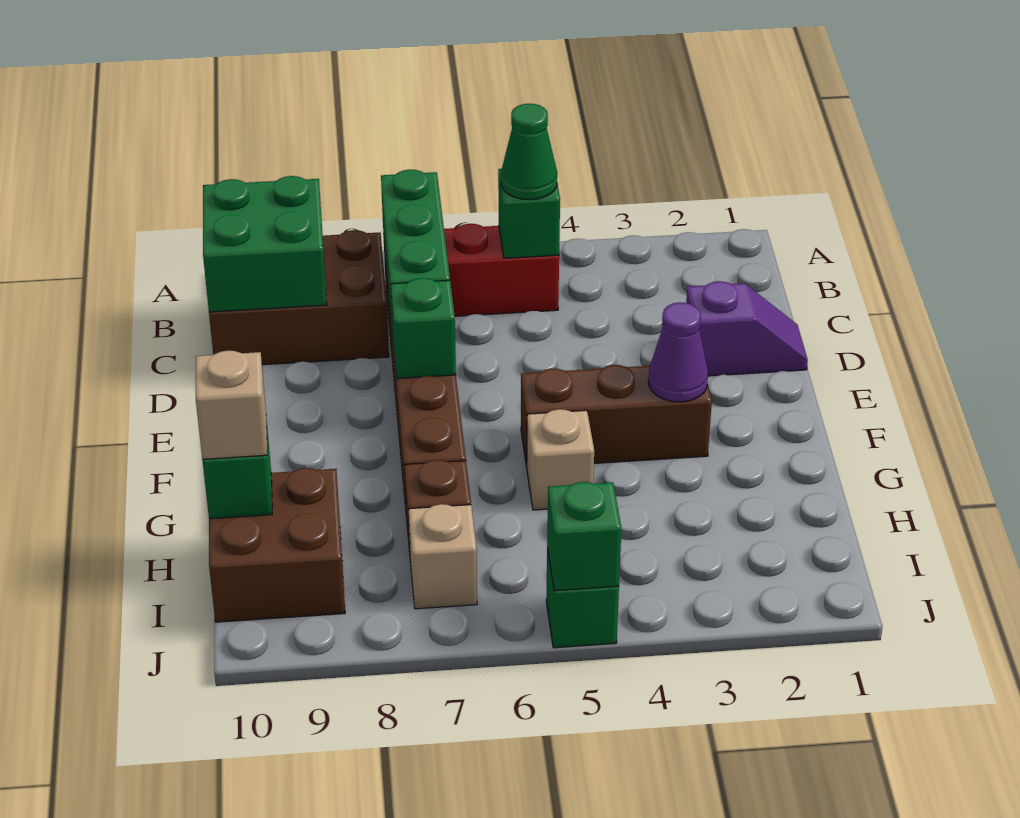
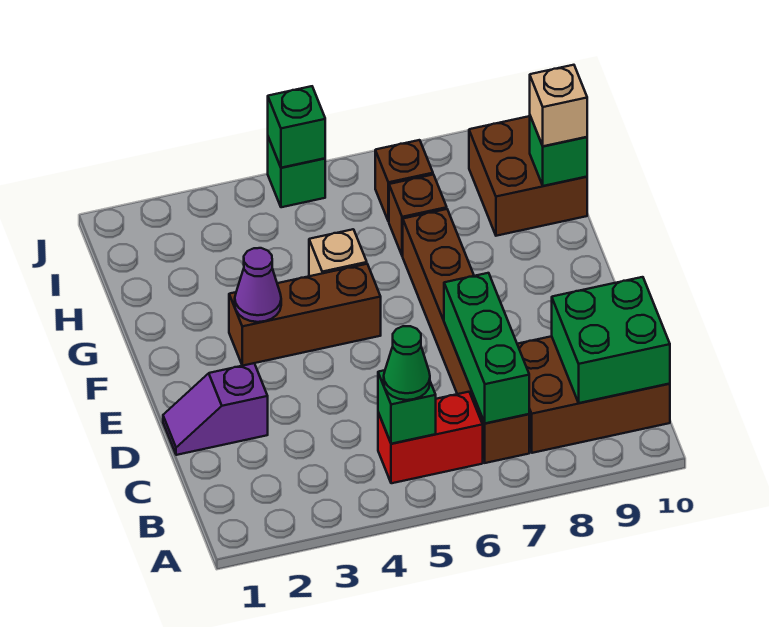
green brick E7 level 2 -> none
tan brick I7 level 1 -> brown brick I7 level 1

